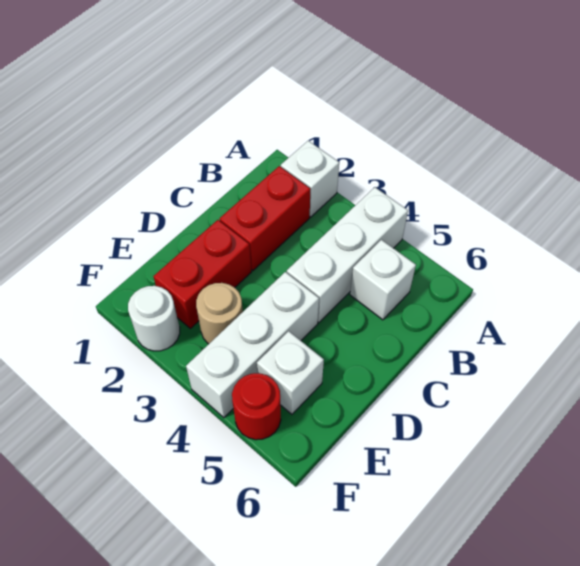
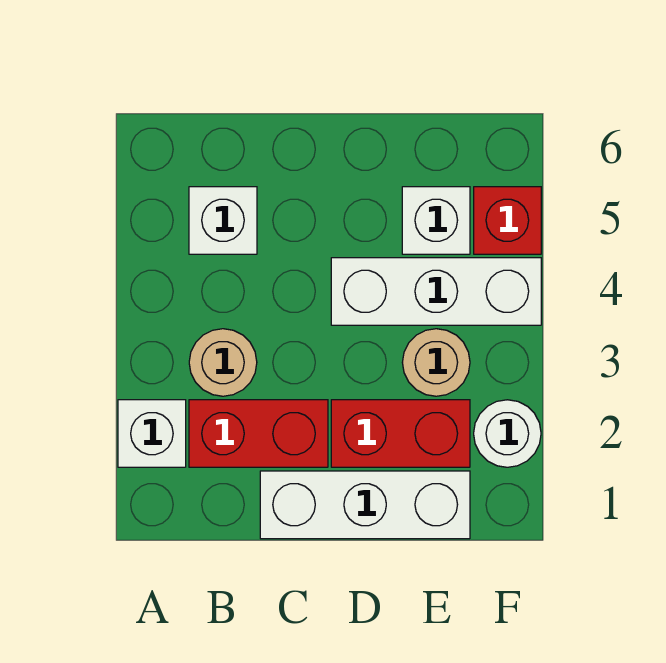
white brick A4:C4 level 1 -> white brick C1:E1 level 1
none -> tan round brick B3 level 1
red round brick F5 level 1 -> red brick F5 level 1

